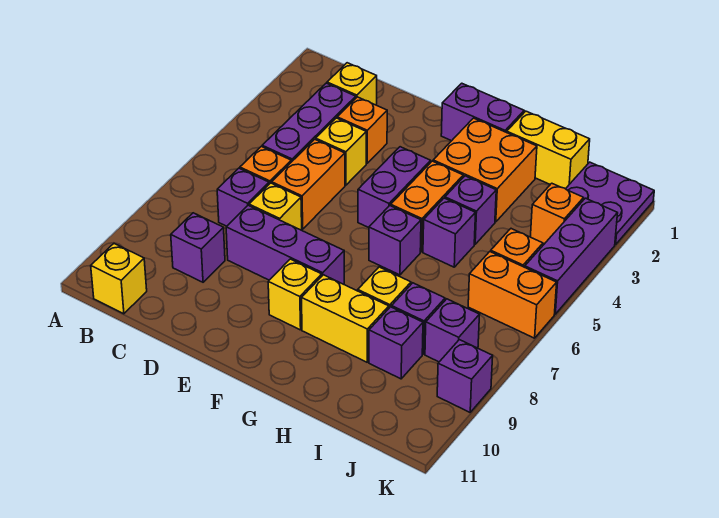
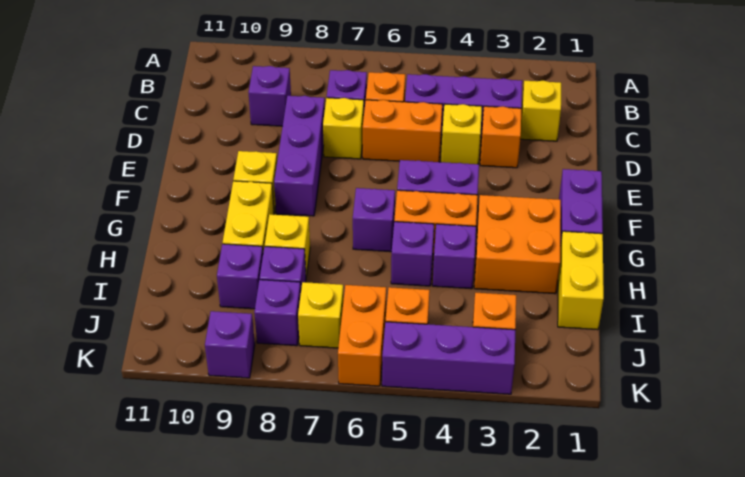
yellow brick B11 level 1 -> yellow brick J7 level 1
purple plate J1:K2 level 1 -> none

